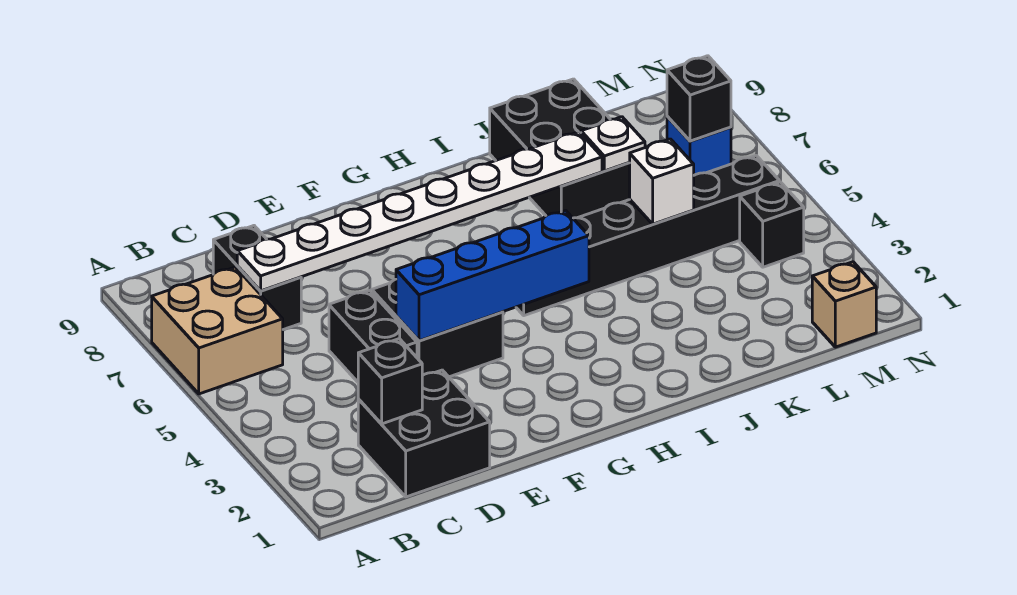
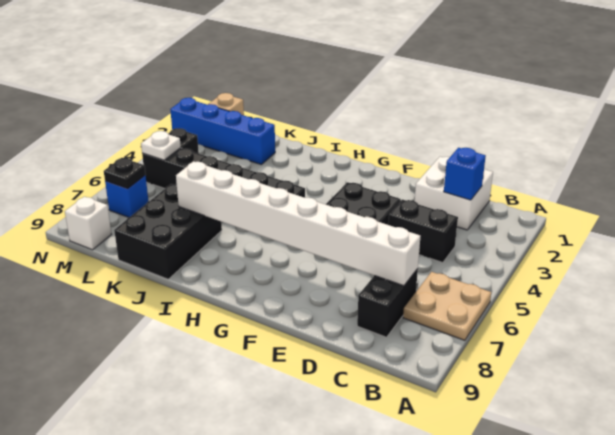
tan brick A6:B7 level 1 -> tan plate A6:B7 level 1
black brick C1:D2 level 1 -> white brick C1:D2 level 1
black brick C2 level 2 -> blue brick C2 level 2
white plate C7:J7 level 2 -> white brick C7:J7 level 2
black brick D4:D5 level 1 -> black brick C4:D4 level 1
blue brick E4:H4 level 2 -> blue brick K2:N2 level 1
white brick K5 level 2 -> white brick M9 level 1
white plate K7 level 2 -> white plate M5 level 2
black brick M7 level 2 -> black plate M7 level 2

